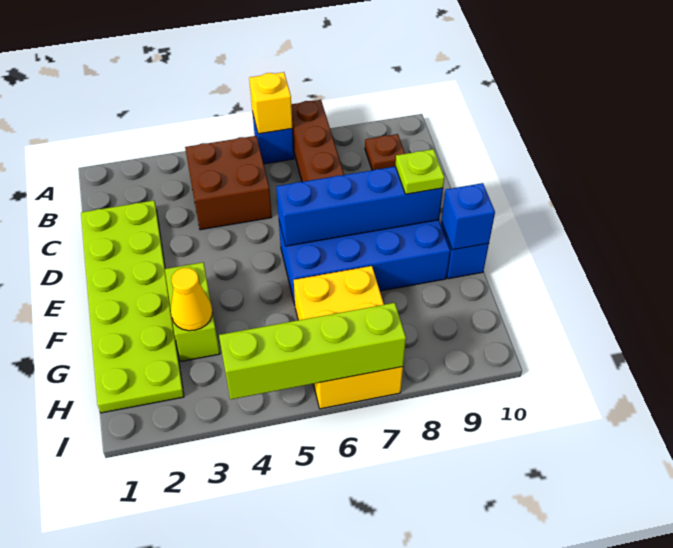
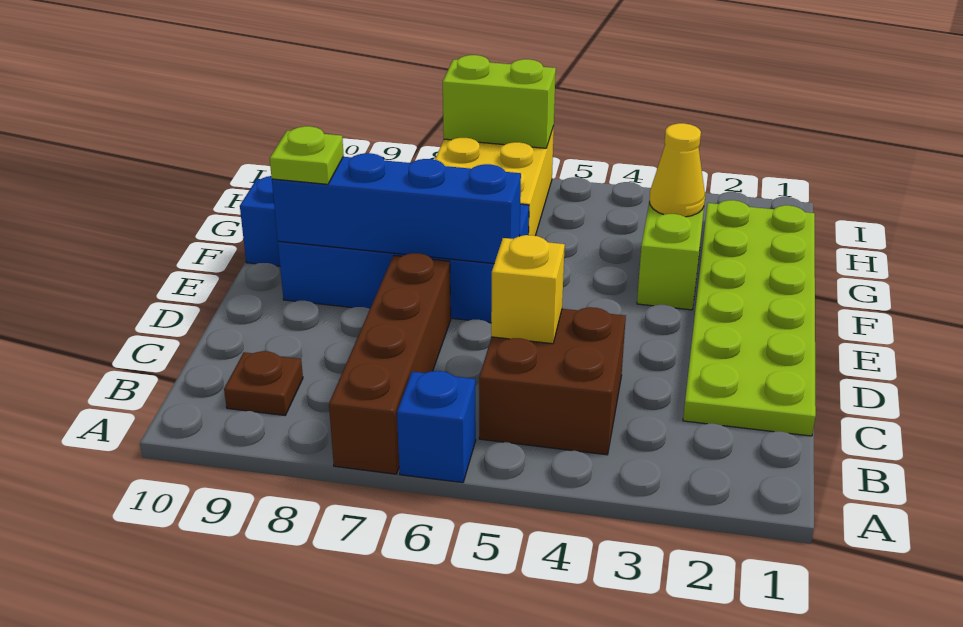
yellow brick A6 level 2 -> yellow brick C5 level 2
blue brick F10 level 2 -> none
lime brick I4:I7 level 2 -> lime brick I6:I7 level 2

